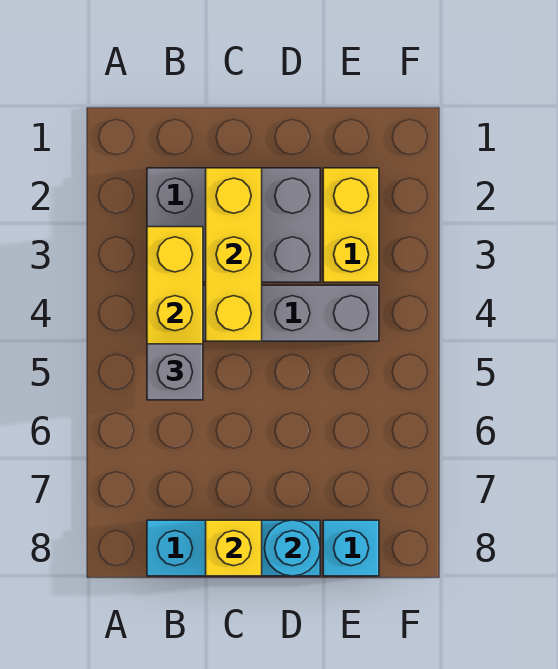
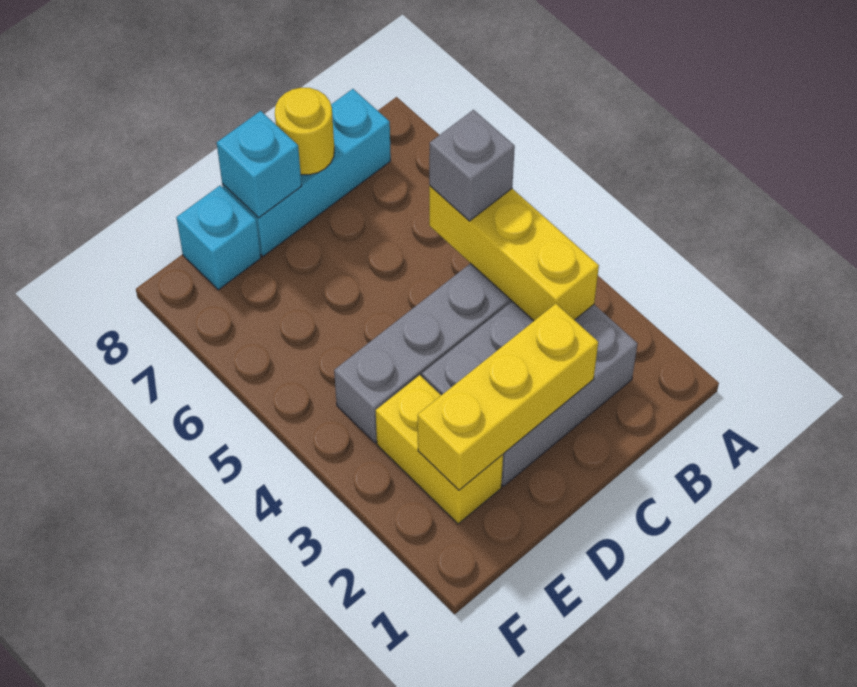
yellow brick C2:C4 level 2 -> yellow brick C2:E2 level 2
yellow brick C8 level 2 -> yellow round brick C8 level 2
cyan round brick D8 level 2 -> cyan brick D8 level 2

